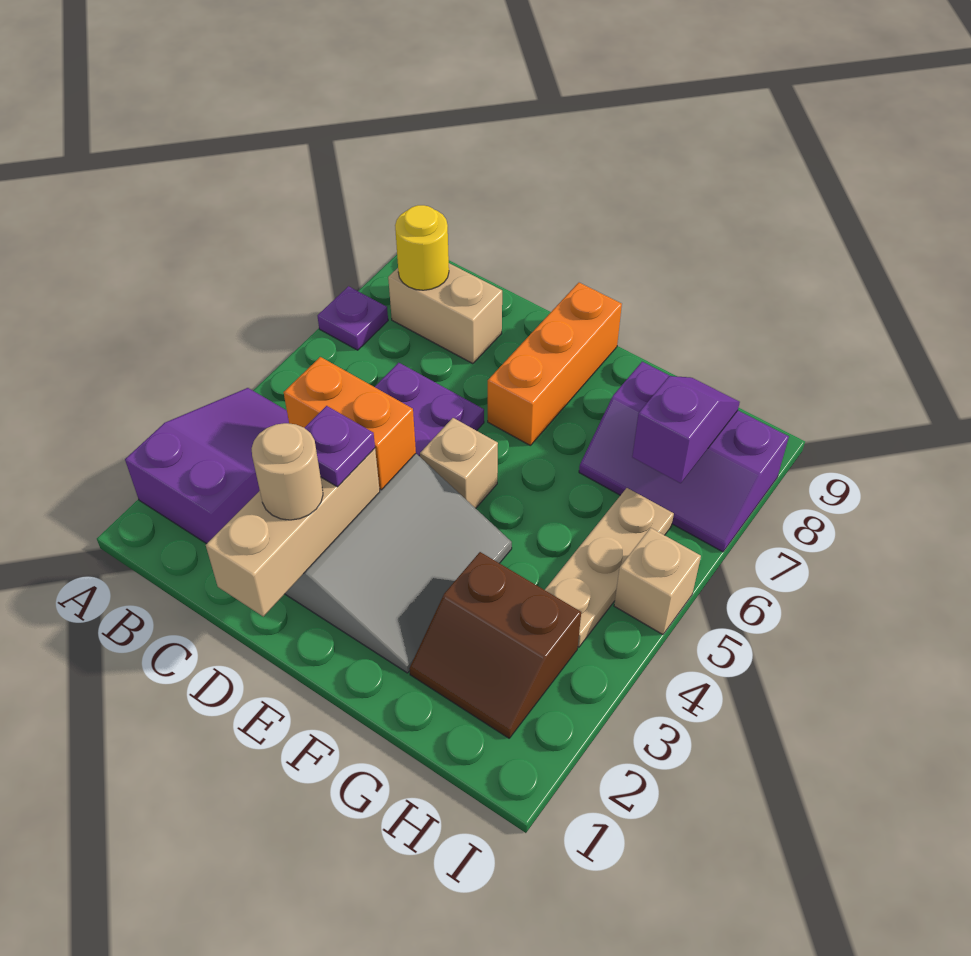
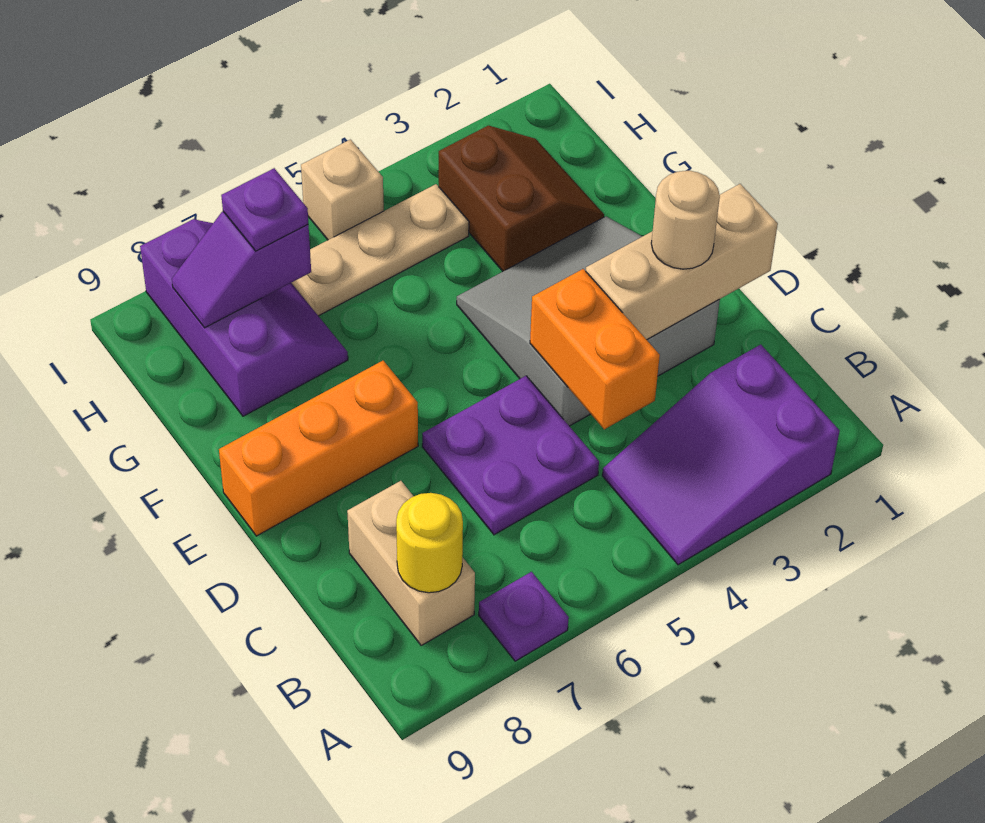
purple plate D3 level 3 -> purple plate H7 level 3
tan brick E5 level 1 -> none

